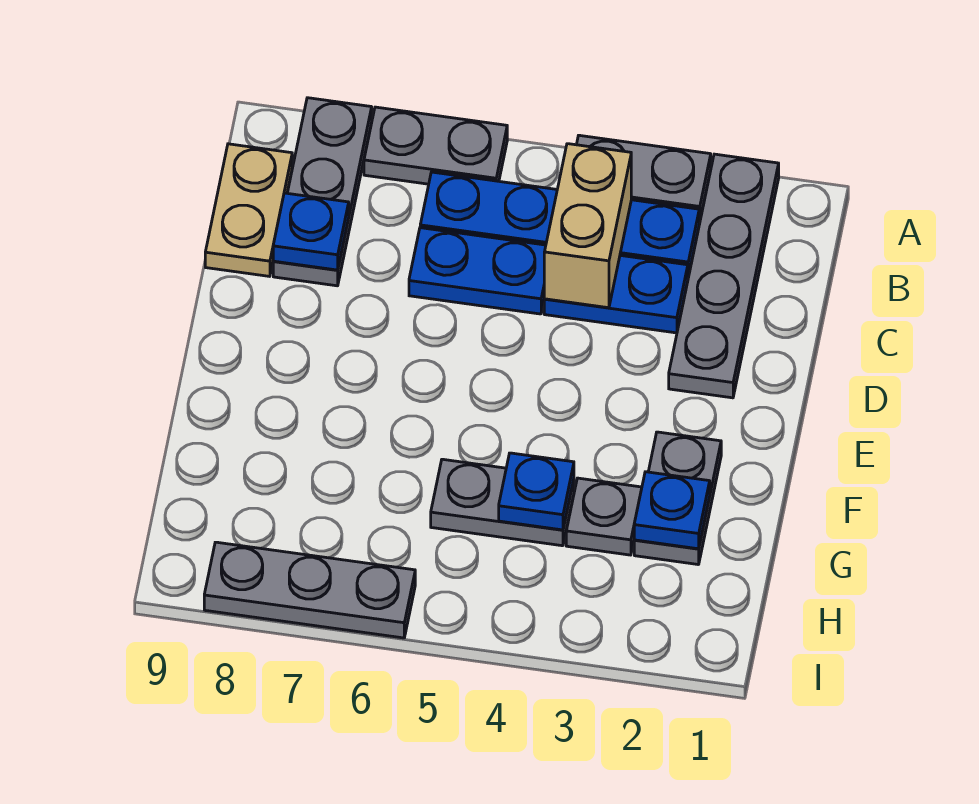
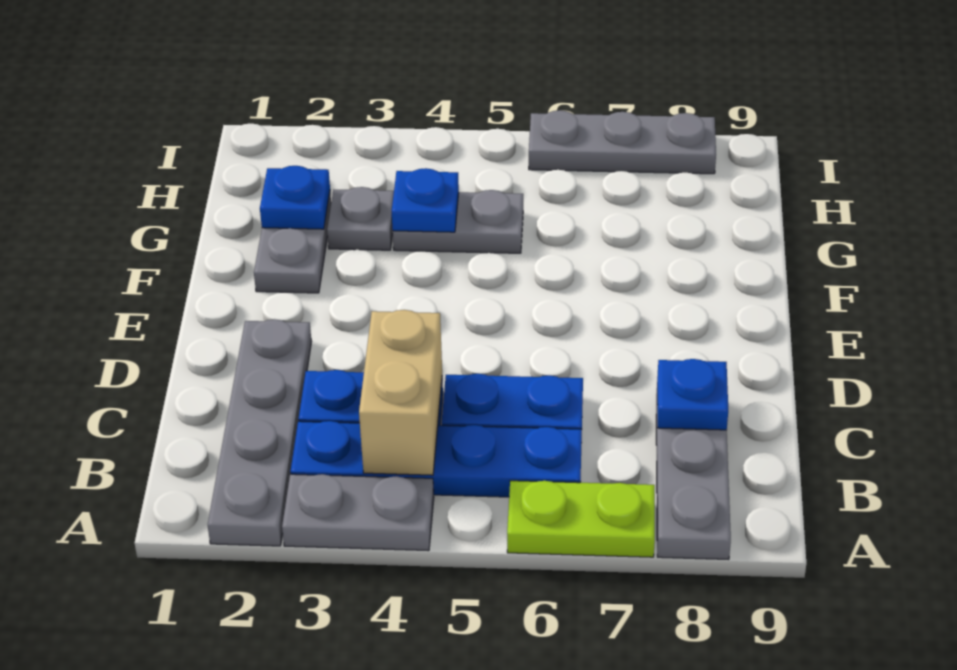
grey plate A6:A7 level 1 -> lime plate A6:A7 level 1
tan plate B9:C9 level 1 -> none

